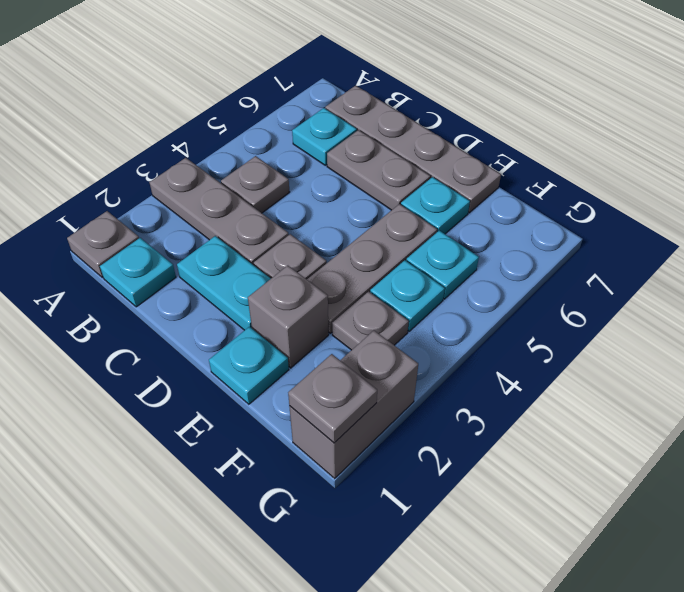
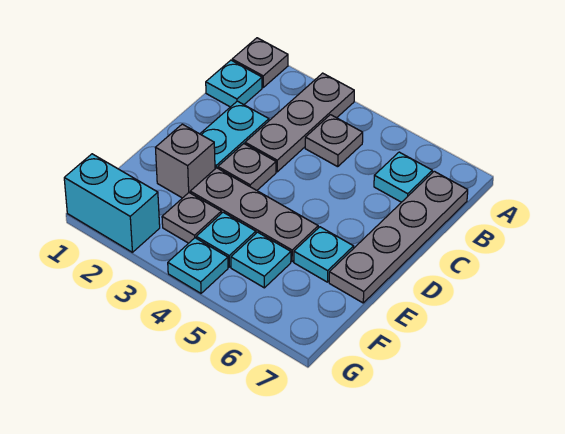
grey plate C6:D6 level 1 -> none
cyan plate E1 level 1 -> cyan plate G4 level 1
grey brick G1:G2 level 1 -> cyan brick G1:G2 level 1
grey plate G1 level 2 -> none

